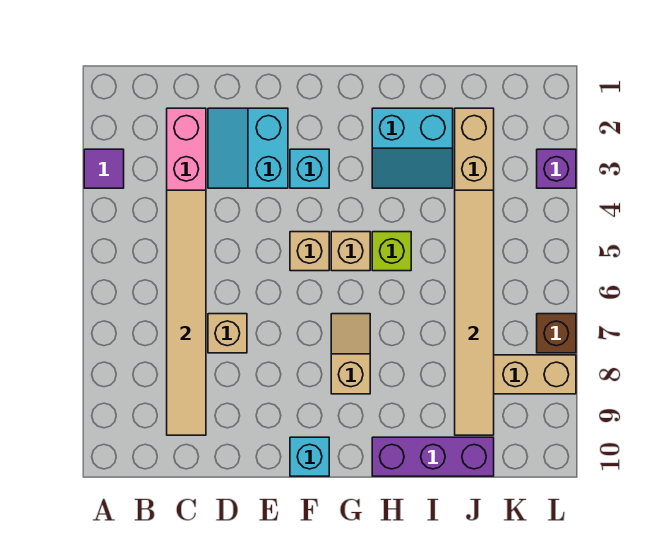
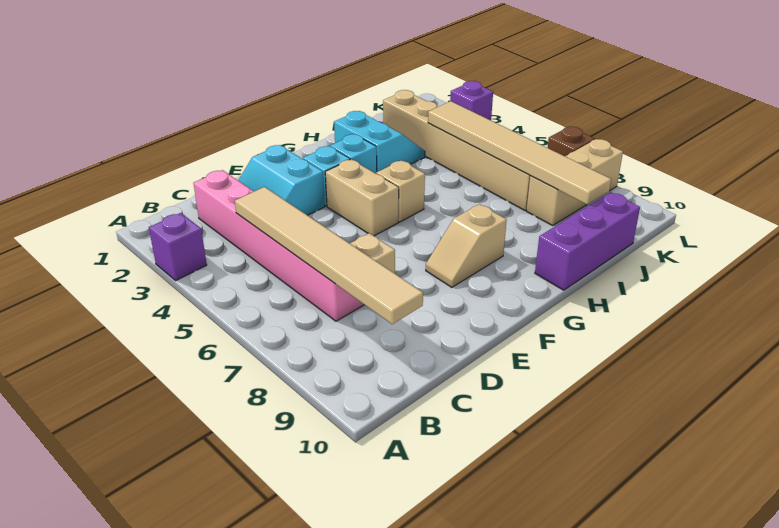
purple tile A3 level 1 -> purple brick A3 level 1
tan brick F5 level 1 -> tan brick F4:F5 level 1
cyan brick F10 level 1 -> cyan brick G3 level 1
tan slope G7:G8 level 1 top 8 -> tan slope F8:G8 level 1 top G
cyan slope H2:I3 level 1 top 2 -> cyan slope H2:I3 level 1 top H
lime brick H5 level 1 -> none

